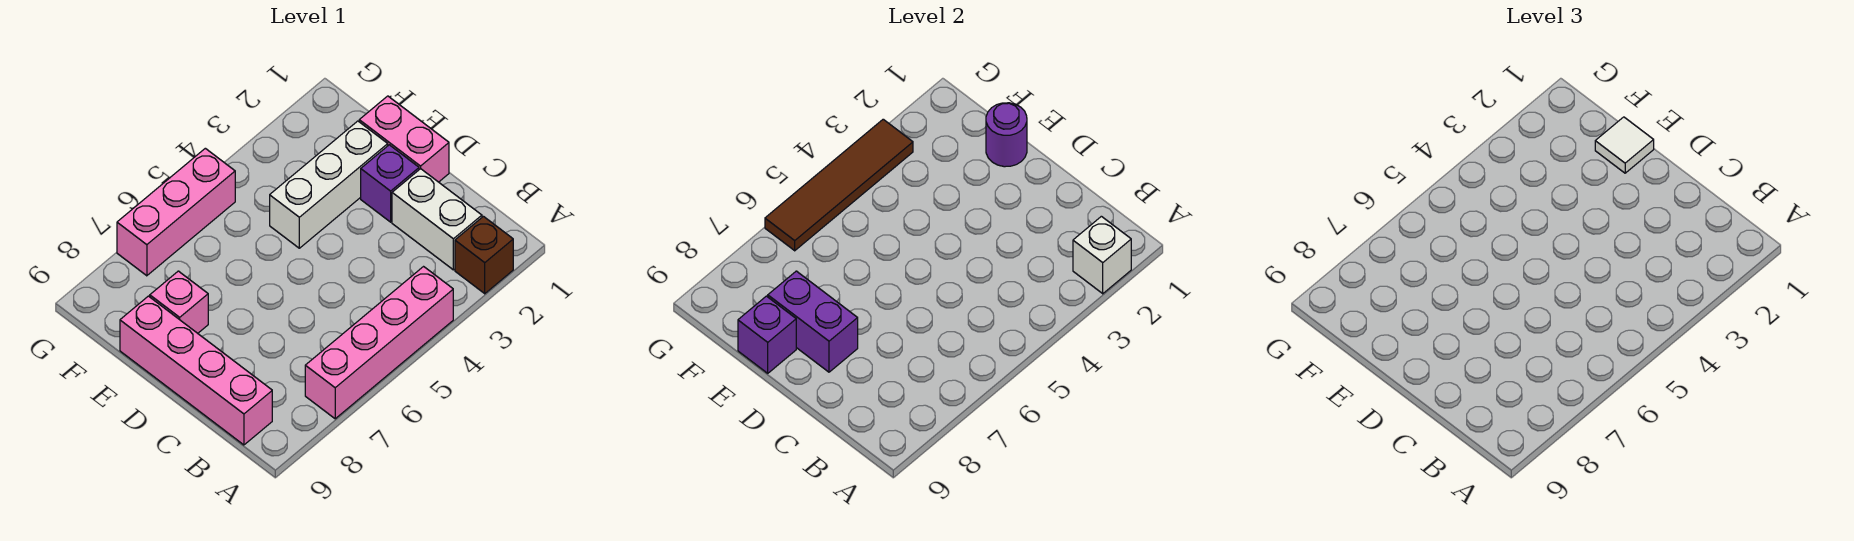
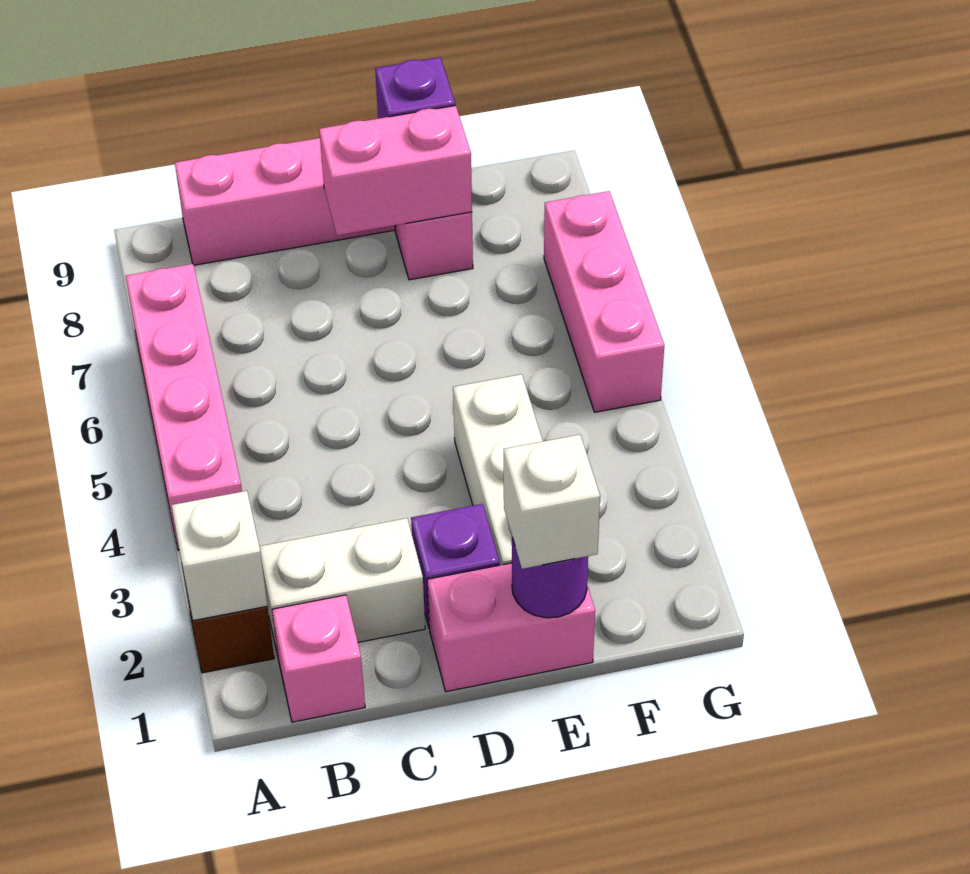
none -> pink brick B1 level 1
purple brick D8:E8 level 2 -> pink brick D8:E8 level 2
white tile E1 level 3 -> white brick E1 level 3
brown tile G3:G6 level 2 -> none

